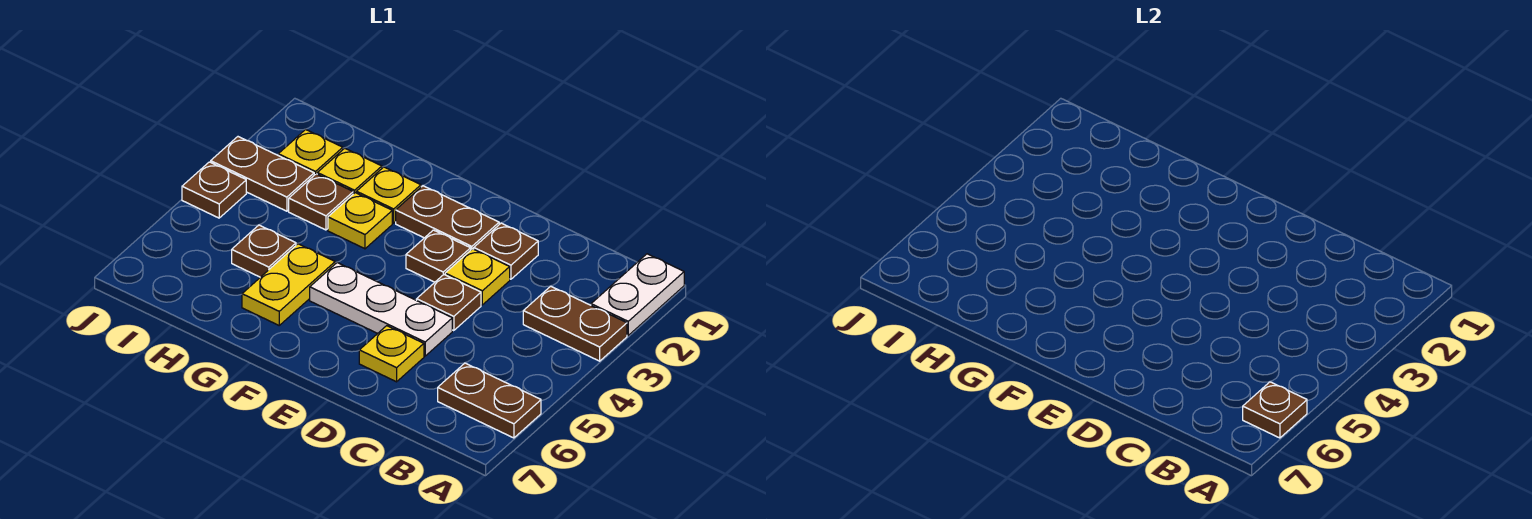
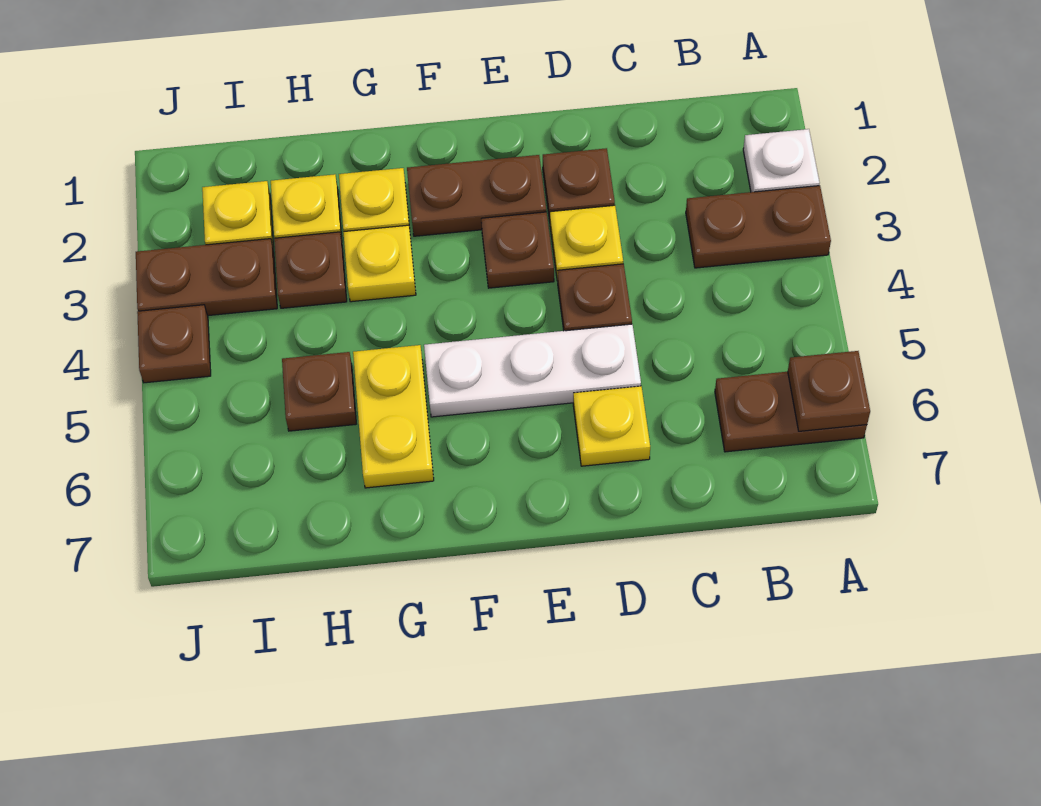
white plate A1:A2 level 1 -> white plate A2 level 1

